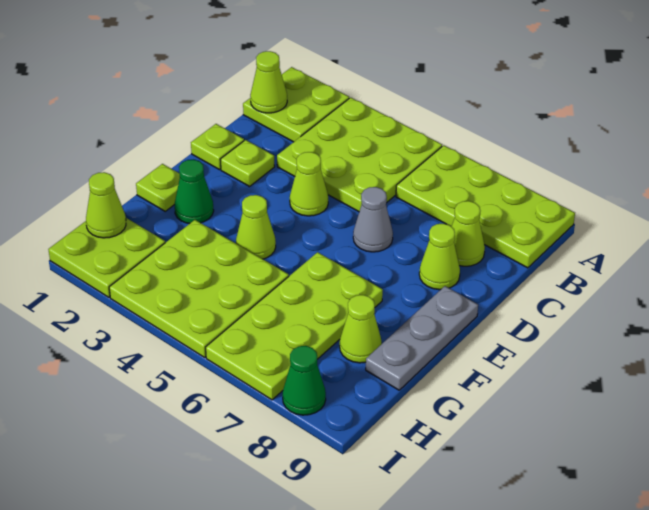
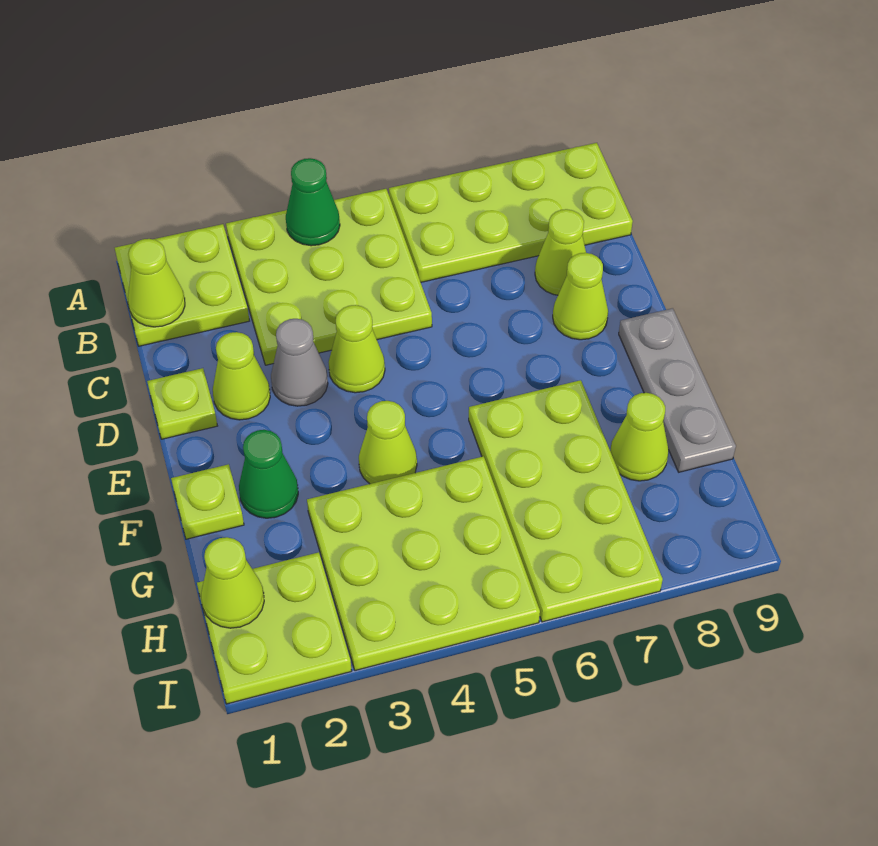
lime plate D2 level 1 -> lime cone D2 level 1
grey cone D6 level 1 -> grey cone D3 level 1
green cone I8 level 1 -> green cone A4 level 2

